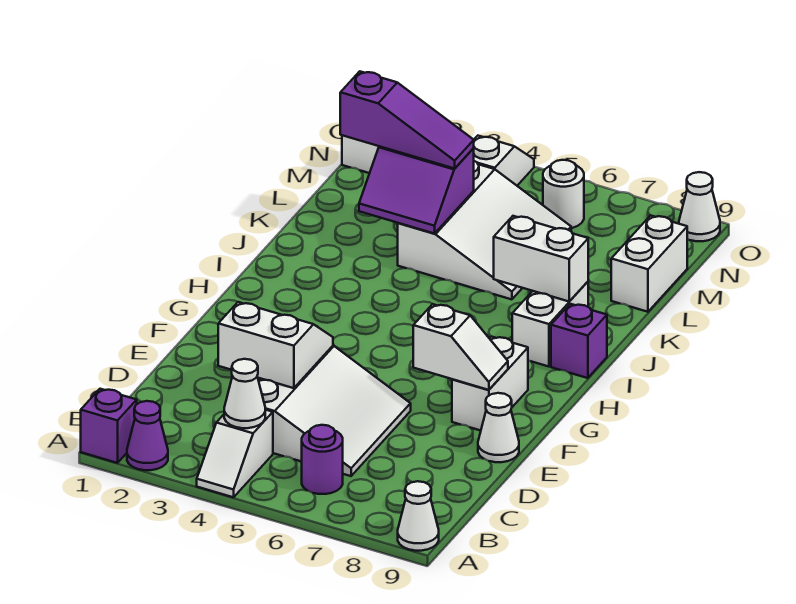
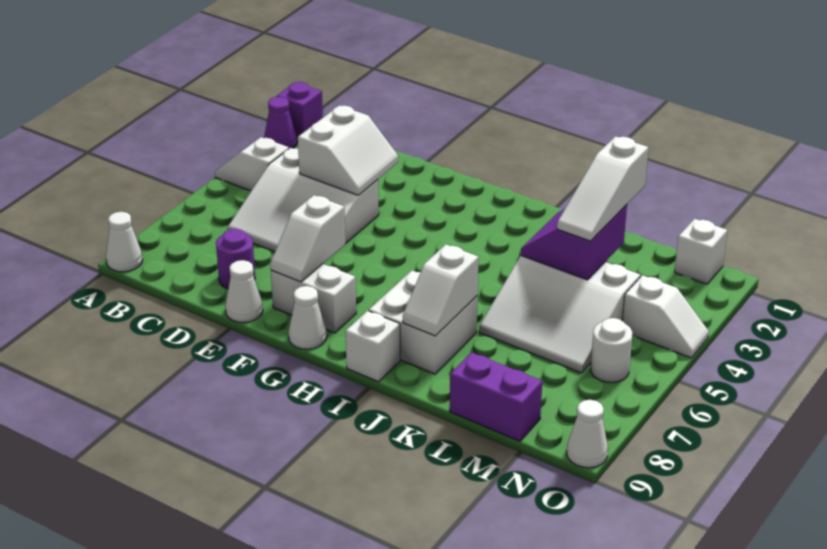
white cone B4 level 2 -> white cone G9 level 1
purple round brick B6 level 1 -> purple round brick D8 level 1
white brick I8:J8 level 1 -> white brick I7:J8 level 1
purple brick I9 level 1 -> white brick I9 level 1
white brick J7:J8 level 2 -> white slope J7:J8 level 2 top 7
purple slope L2:L4 level 3 top 2 -> white slope L2:L4 level 3 top 2
white brick L9:M9 level 1 -> purple brick L9:M9 level 1

